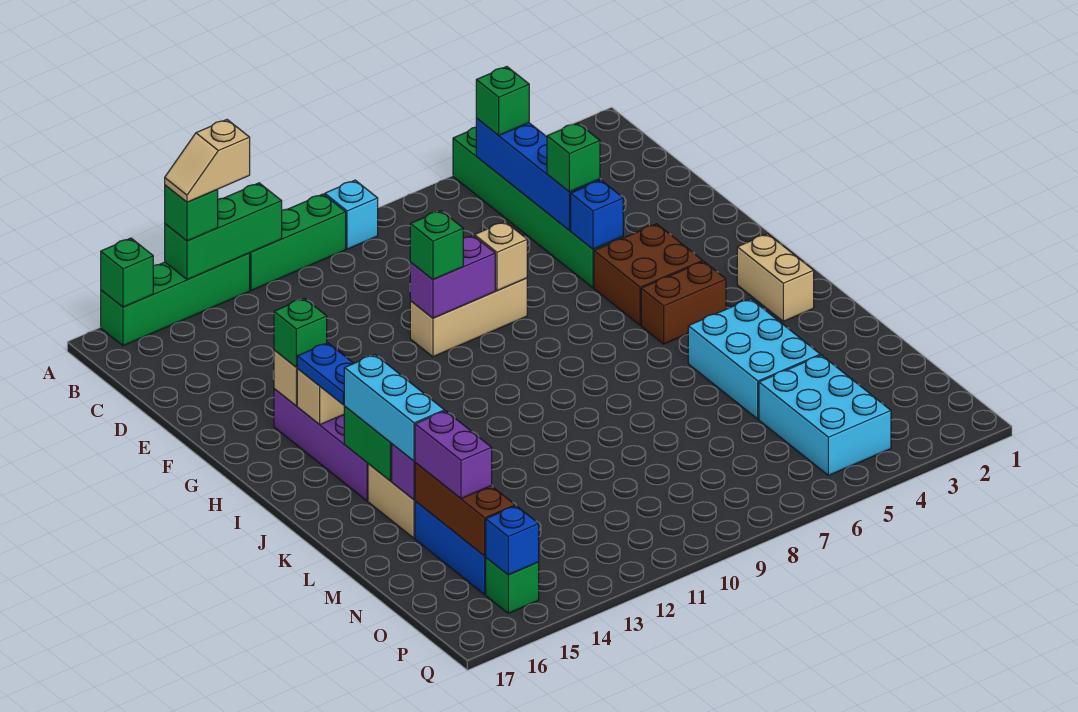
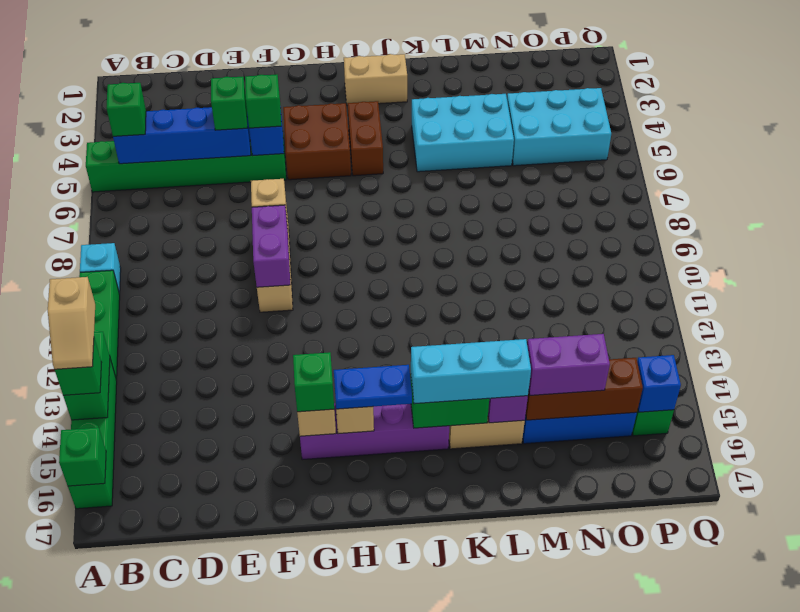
green brick A12:A14 level 2 -> green brick A13:A14 level 2
green brick F10 level 3 -> green brick F5 level 3

